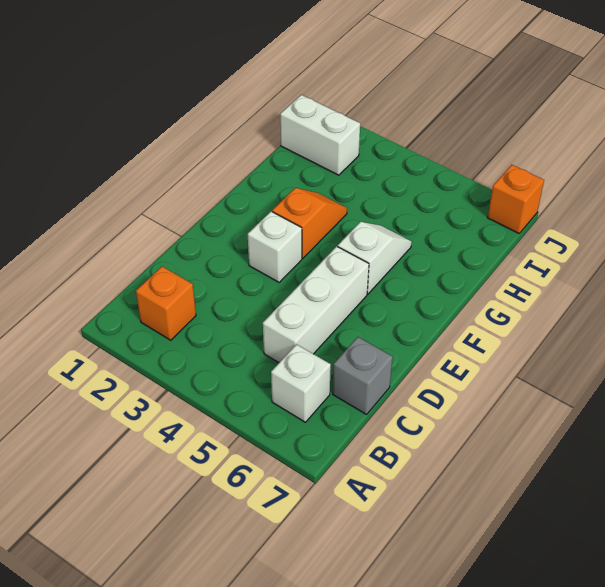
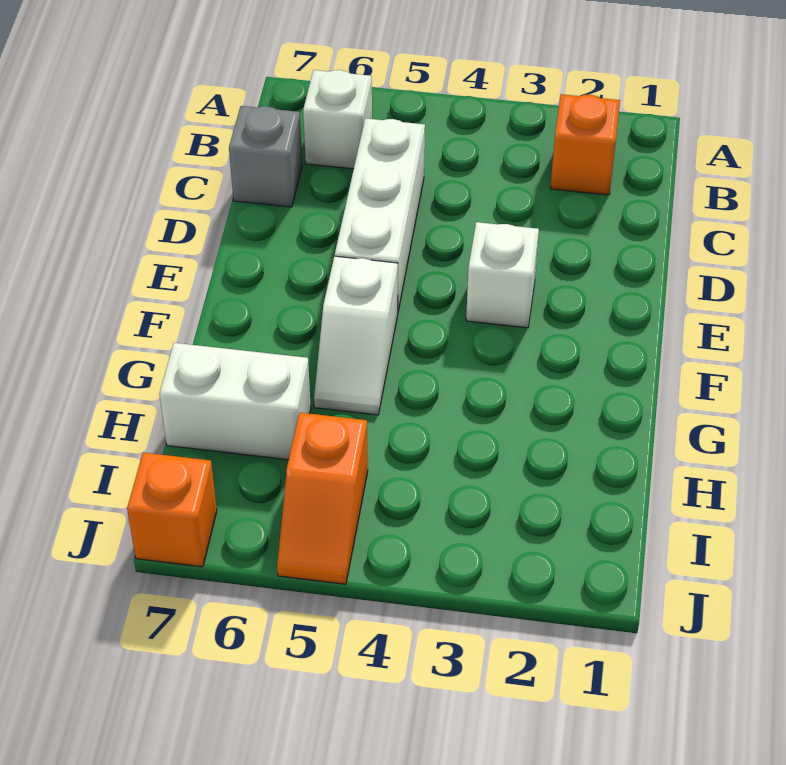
orange slope F3:G3 level 1 top F -> orange slope I5:J5 level 1 top I
white brick I1:I2 level 1 -> white brick H6:H7 level 1

